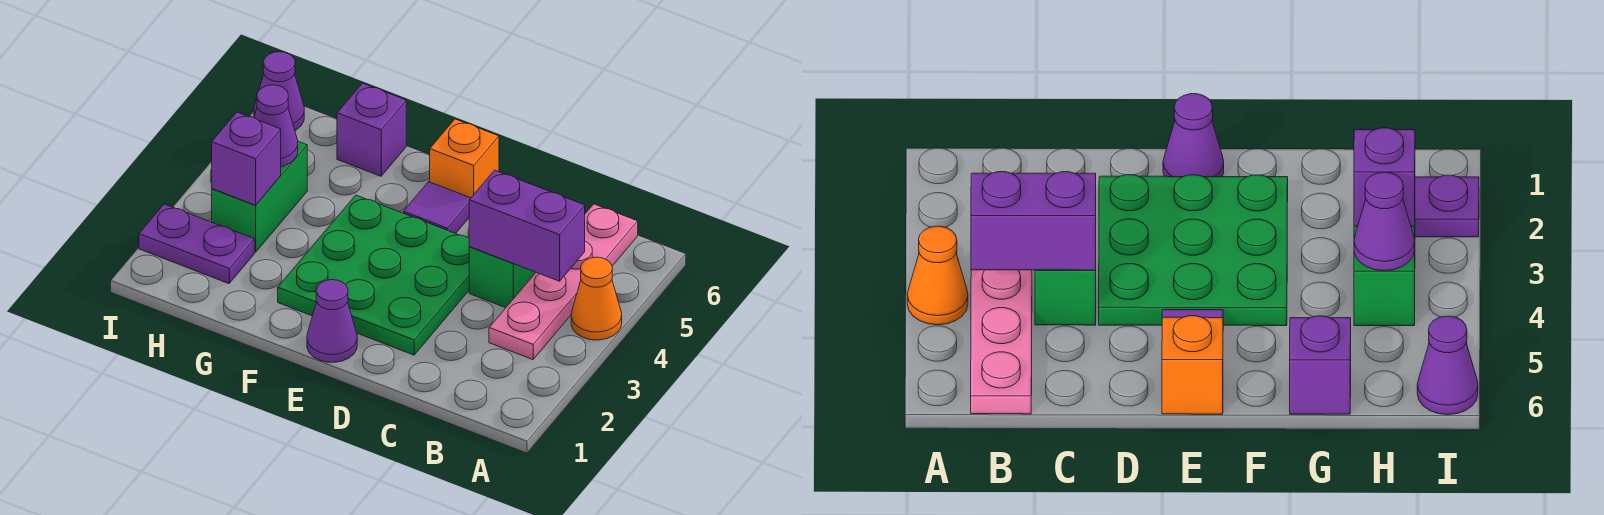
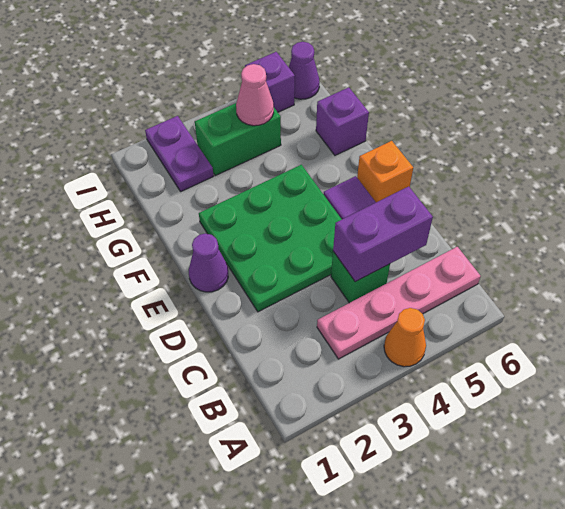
purple brick B4:C4 level 2 -> purple brick C4:C5 level 2
purple brick H3 level 2 -> purple brick I5 level 1
purple cone H4 level 2 -> pink cone H4 level 2

